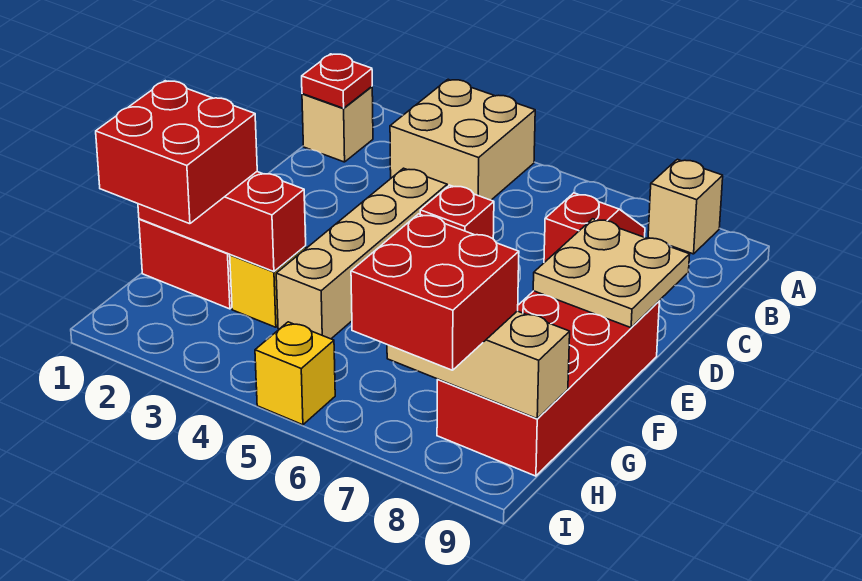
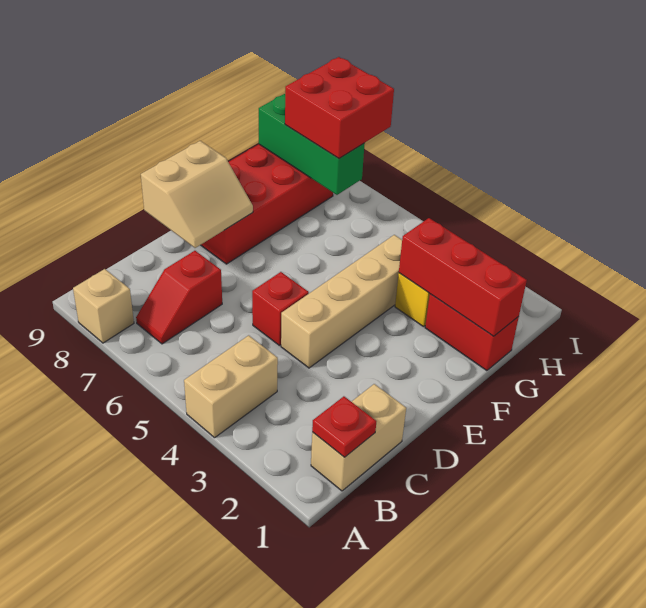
tan brick A3:B4 level 1 -> tan brick A4:B4 level 1
tan brick B1 level 1 -> tan brick B1:C1 level 1
tan plate D8:E9 level 2 -> tan slope D8:E9 level 2 top 9
red brick G1:H2 level 3 -> none
tan brick H7:H9 level 2 -> green brick H7:H9 level 2
yellow brick I5 level 1 -> none

